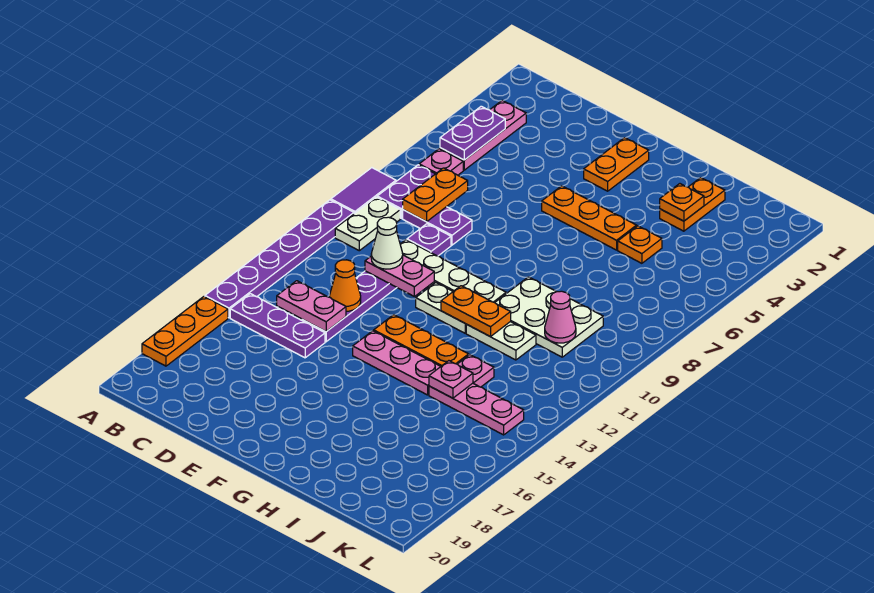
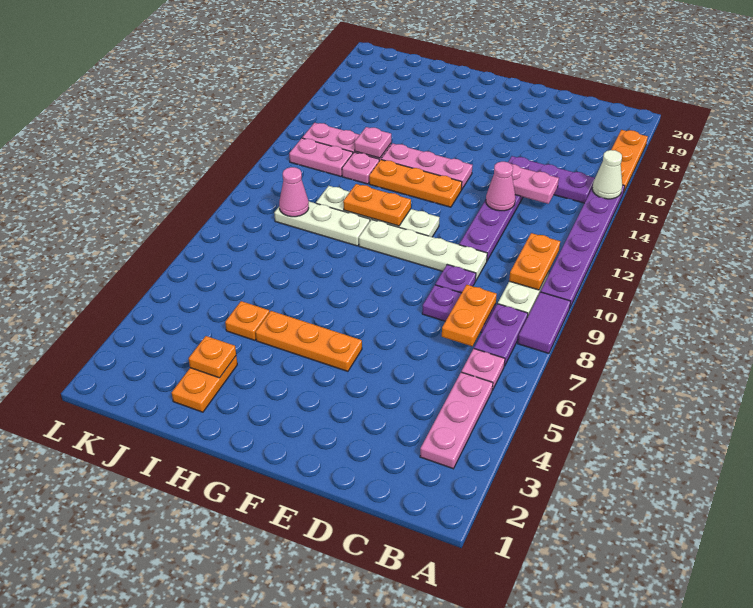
purple plate B4:B5 level 2 -> none
pink plate D11:E11 level 2 -> pink plate J13:K13 level 1
white cone D11 level 3 -> white cone A15 level 2
orange cone D13 level 2 -> pink cone D13 level 2
orange plate F2:F3 level 1 -> orange plate B10:B11 level 2
white plate H9:J10 level 1 -> white plate H10:J10 level 1

